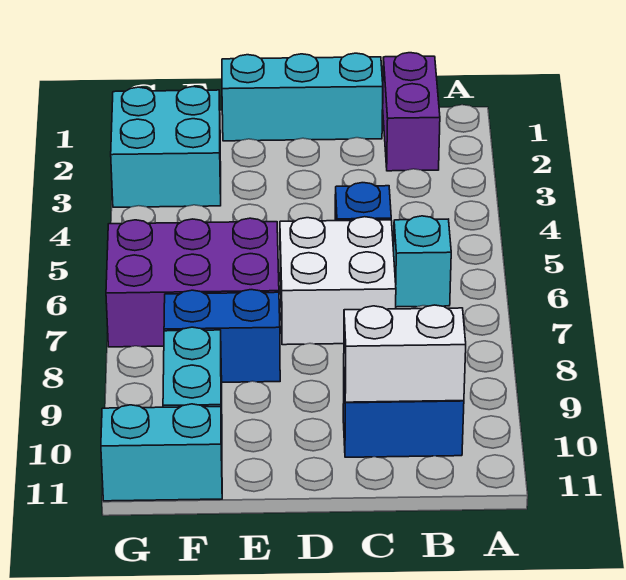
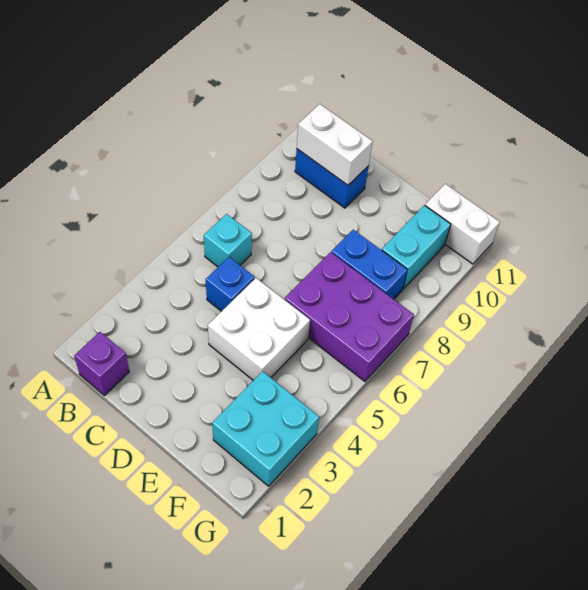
purple brick B1:B2 level 1 -> purple brick B1 level 1
cyan brick C1:E1 level 1 -> none
white brick C6:D7 level 1 -> white brick D4:E5 level 1
cyan brick F11:G11 level 1 -> white brick F11:G11 level 1

